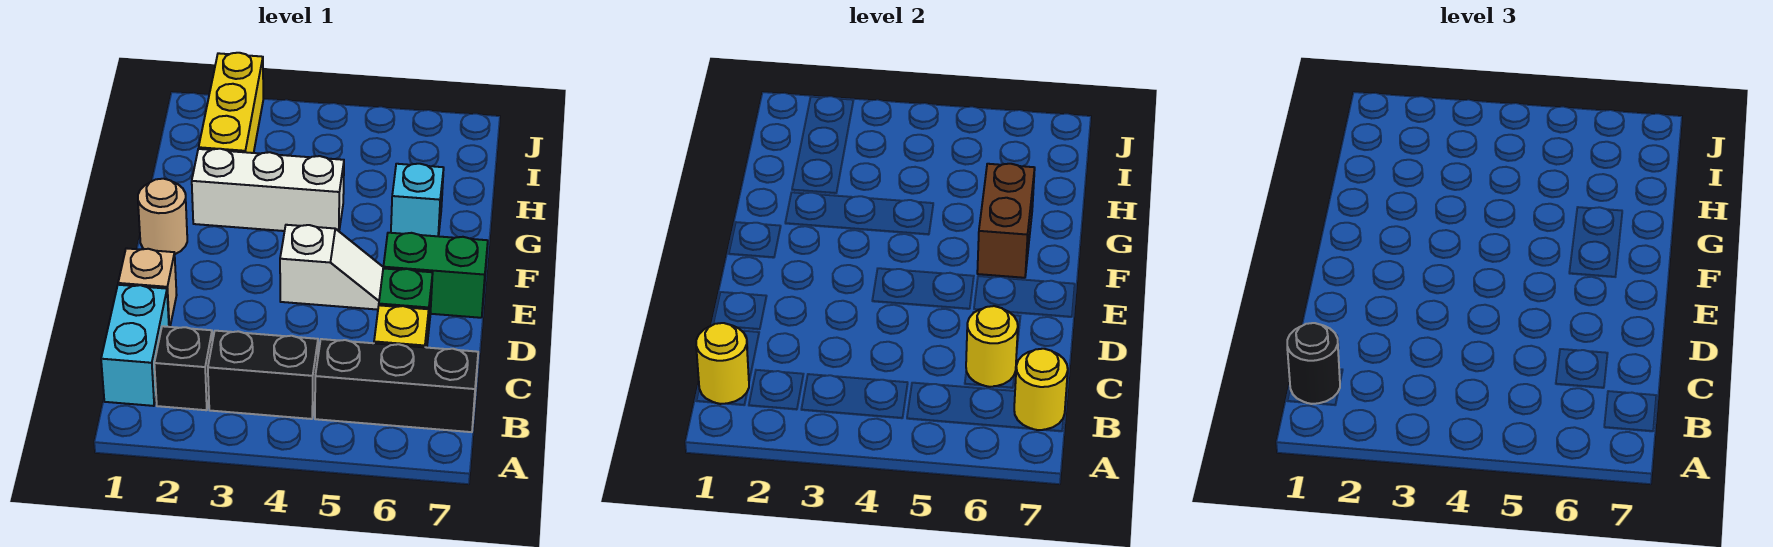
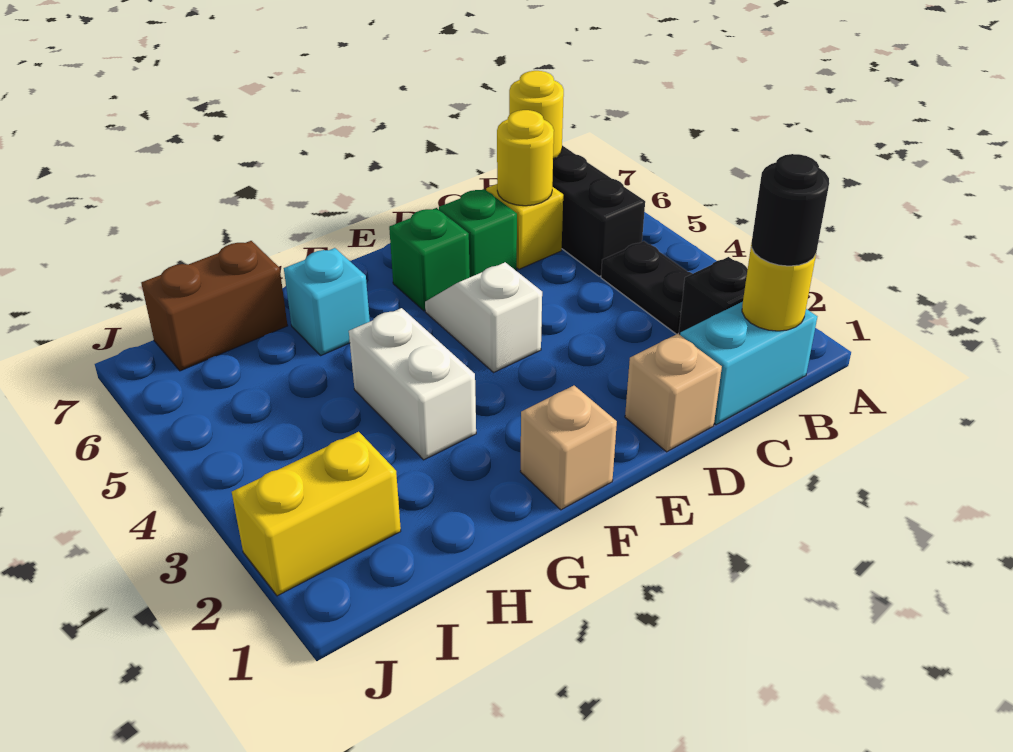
black brick B3:B4 level 1 -> black plate B3:B4 level 1
green brick E6:E7 level 1 -> green brick E6 level 1
tan round brick F1 level 1 -> tan brick F1 level 1
brown brick F6:G6 level 2 -> brown brick H7:I7 level 1
white brick G2:G4 level 1 -> white brick G3:G4 level 1
yellow brick H2:J2 level 1 -> yellow brick I2:J2 level 1

